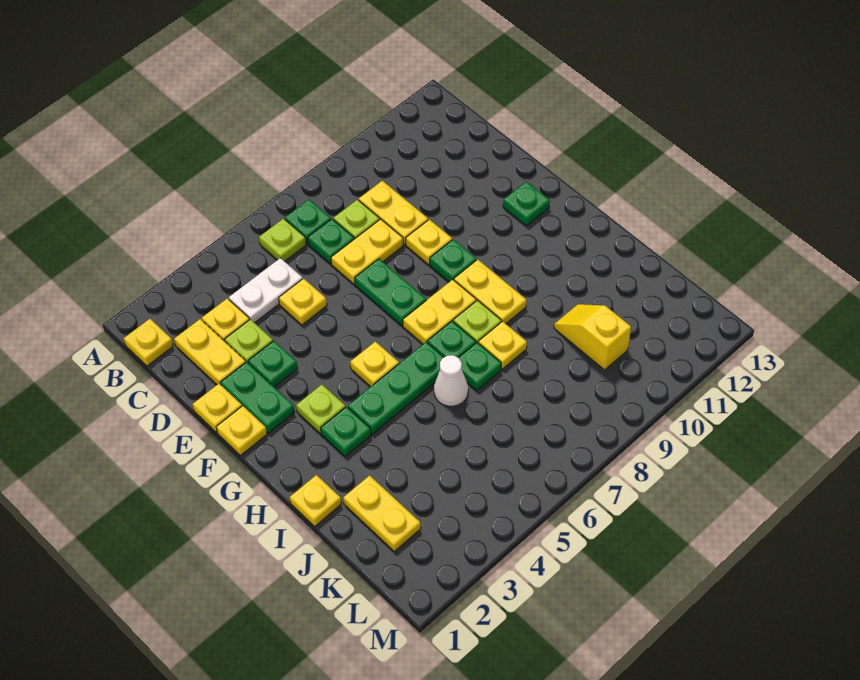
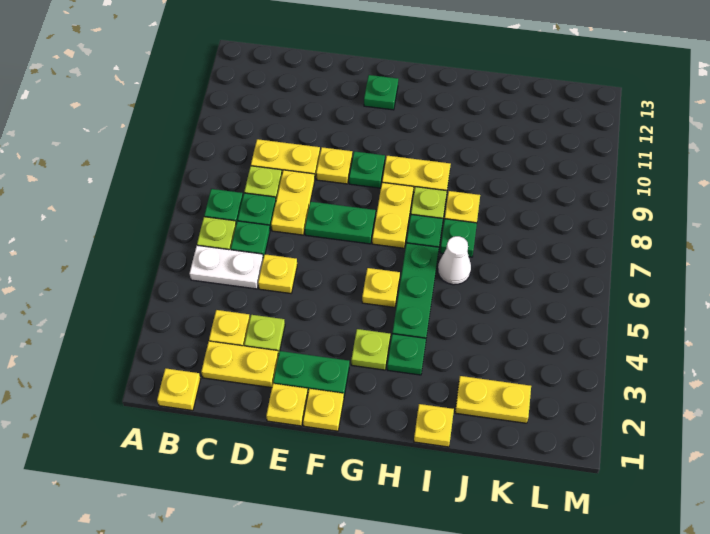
white plate C4:C5 level 1 -> white plate B5:C5 level 1
green plate E3 level 1 -> green plate C6 level 1
yellow slope J10:K10 level 1 top K -> none

